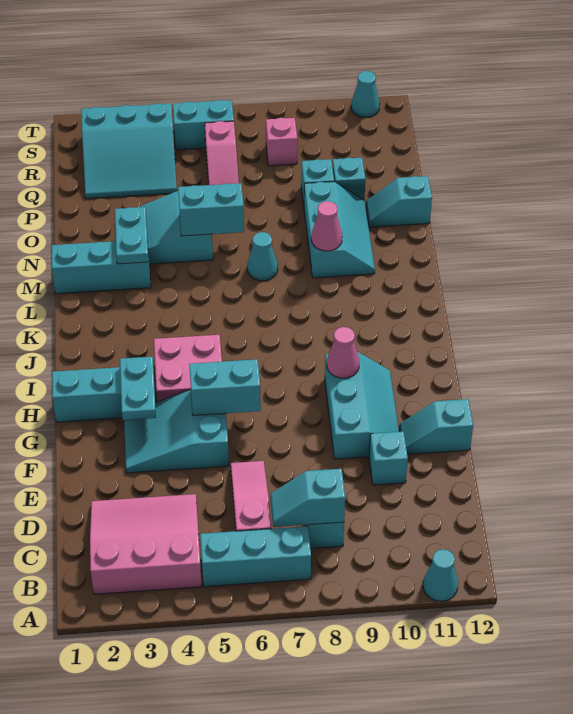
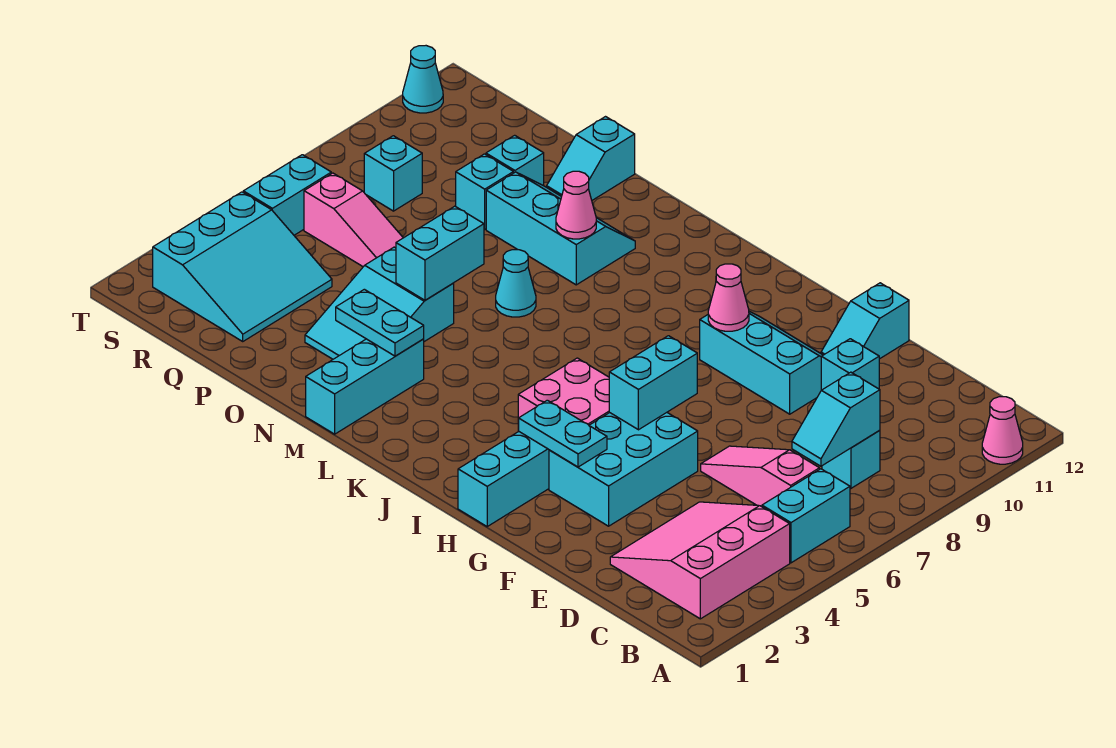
cyan cone A11 level 1 -> pink cone A11 level 1
cyan brick B5:B7 level 1 -> cyan brick B5:B6 level 1
cyan slope F3:G5 level 1 top 5 -> cyan brick F3:G5 level 1
pink brick R8 level 1 -> cyan brick R8 level 1

